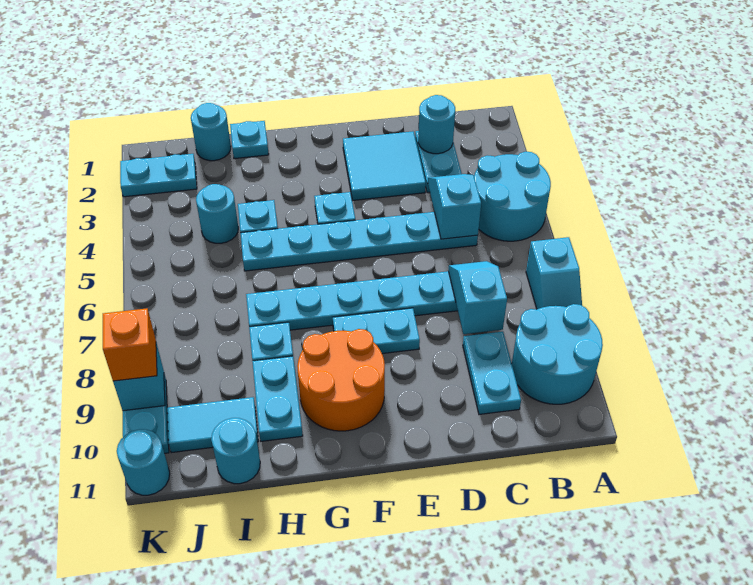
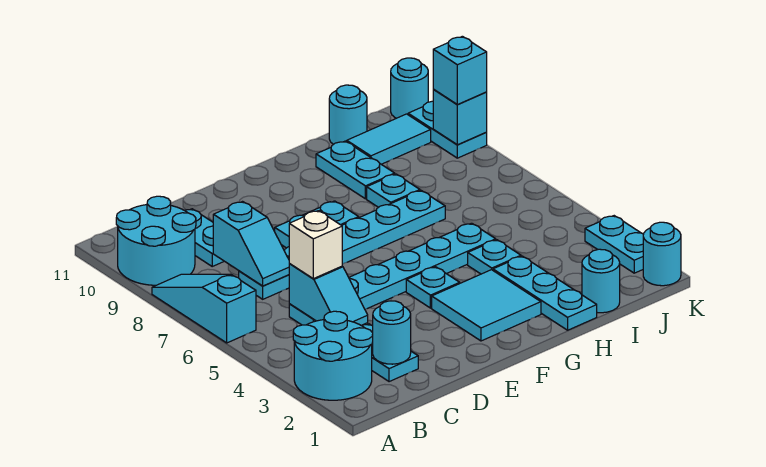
cyan round brick A4:B5 level 1 -> cyan round brick A2:B3 level 1
cyan slope A7:A8 level 1 top 7 -> cyan slope A6:A8 level 1 top 6
none -> white brick C5 level 3
cyan tile D2:E3 level 1 -> cyan tile F2:G3 level 1
orange round brick F9:G10 level 1 -> none
cyan plate H1 level 1 -> cyan plate H1:H3 level 1
cyan round brick I4 level 1 -> cyan round brick K1 level 1
cyan plate J2:K2 level 1 -> cyan plate K2:K3 level 1
orange brick K9 level 3 -> cyan brick K9 level 3

